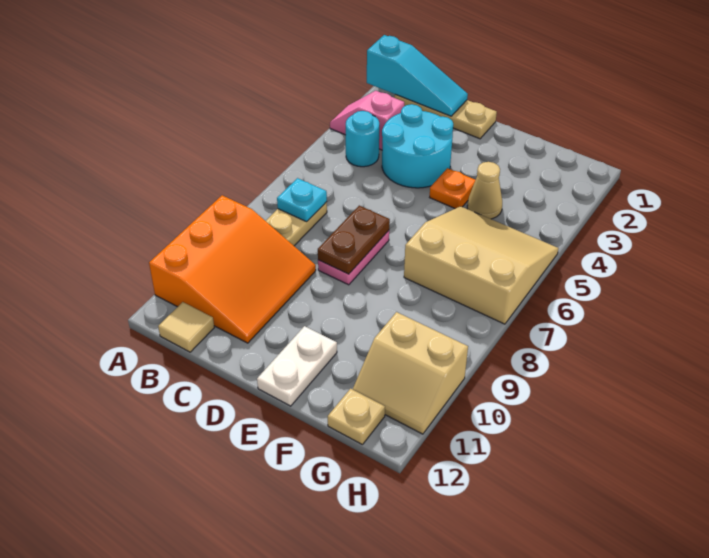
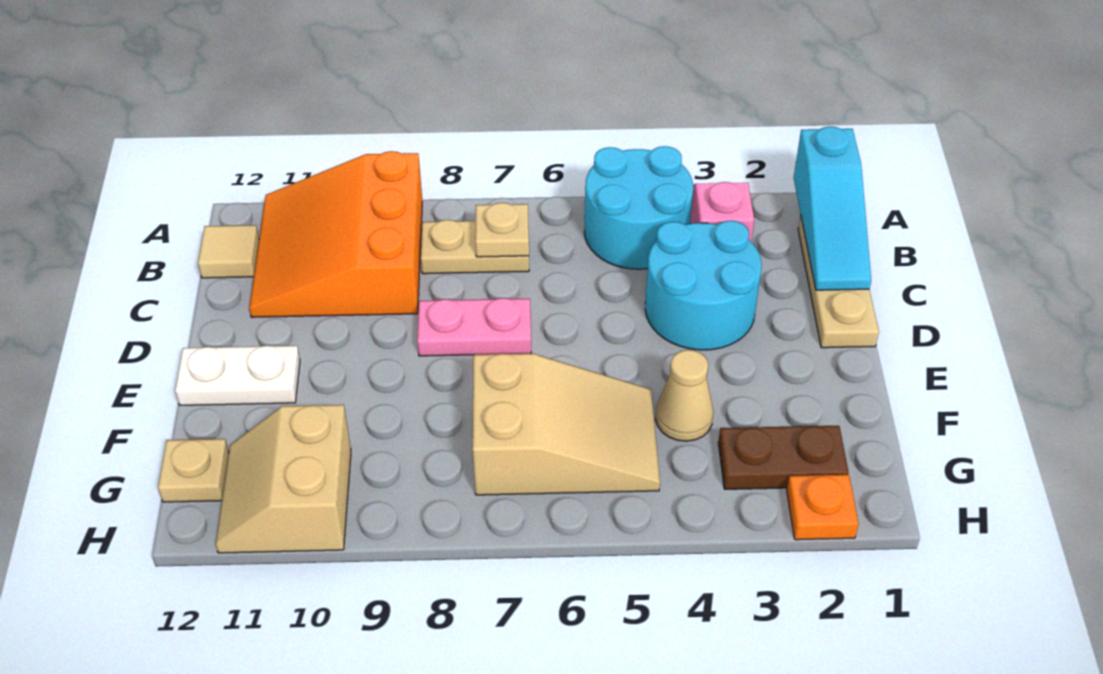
orange slope A9:C11 level 1 top A -> orange slope A9:C11 level 1 top 9
cyan round brick B4 level 1 -> cyan round brick A4:B5 level 1
cyan plate B7 level 2 -> tan plate B7 level 2
brown plate D7:D8 level 2 -> brown plate G2:G3 level 1
orange plate E4 level 1 -> orange plate H2 level 1
tan slope F5:H7 level 1 top 7 -> tan slope F5:G7 level 1 top 7

